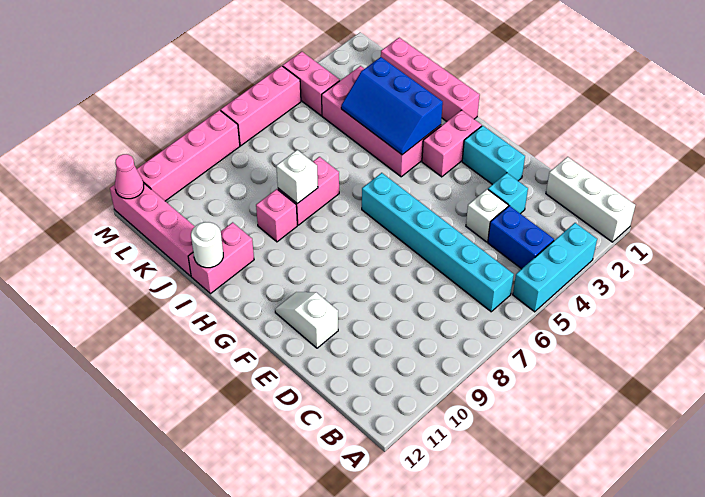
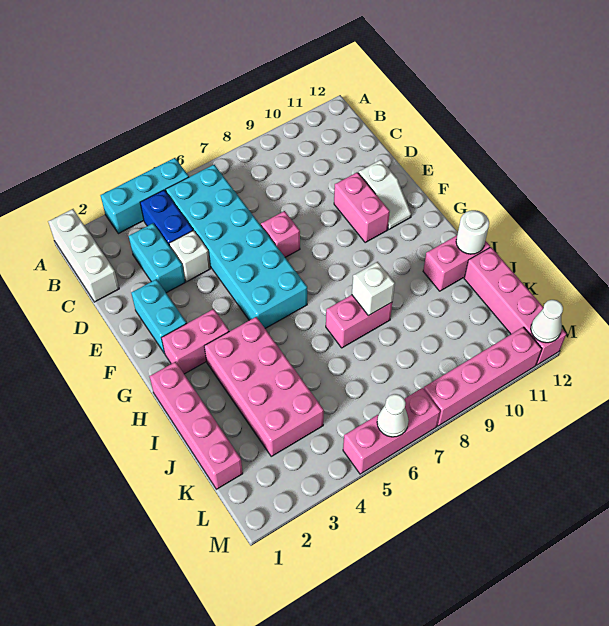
cyan brick B6:G6 level 1 -> cyan brick B5:G6 level 1
cyan brick D3 level 1 -> cyan brick C3:D3 level 1
blue slope H3:J4 level 2 top 3 -> none
pink brick I9 level 1 -> pink brick E7 level 1
pink brick L4:M4 level 1 -> pink brick E10:F10 level 1
none -> white cone M6 level 2
pink cone M12 level 2 -> white cone M12 level 2

